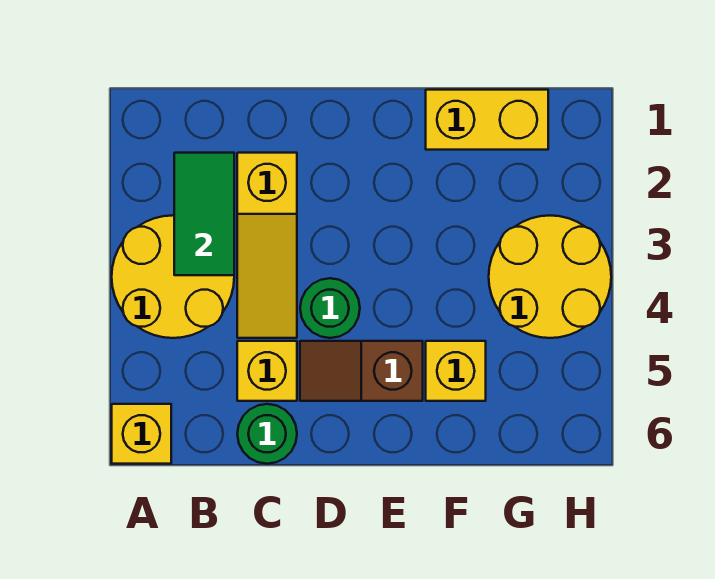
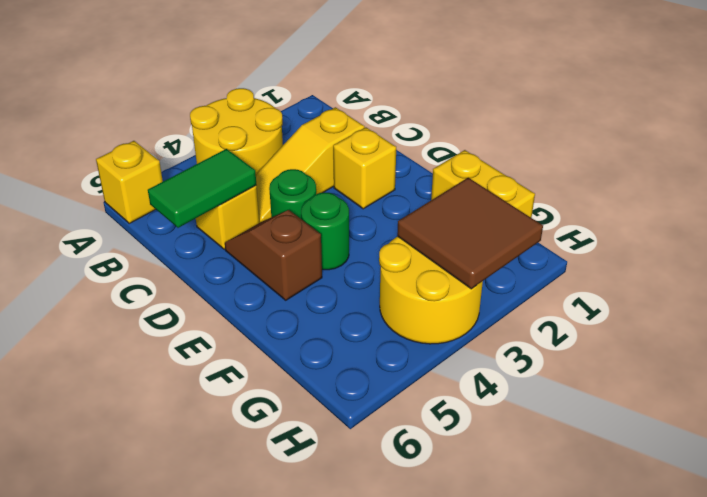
green tile B2:B3 level 2 -> green tile C5:C6 level 2
green round brick C6 level 1 -> green round brick E4 level 1
yellow brick F5 level 1 -> yellow brick D2 level 1
none -> brown tile G2:H3 level 2

